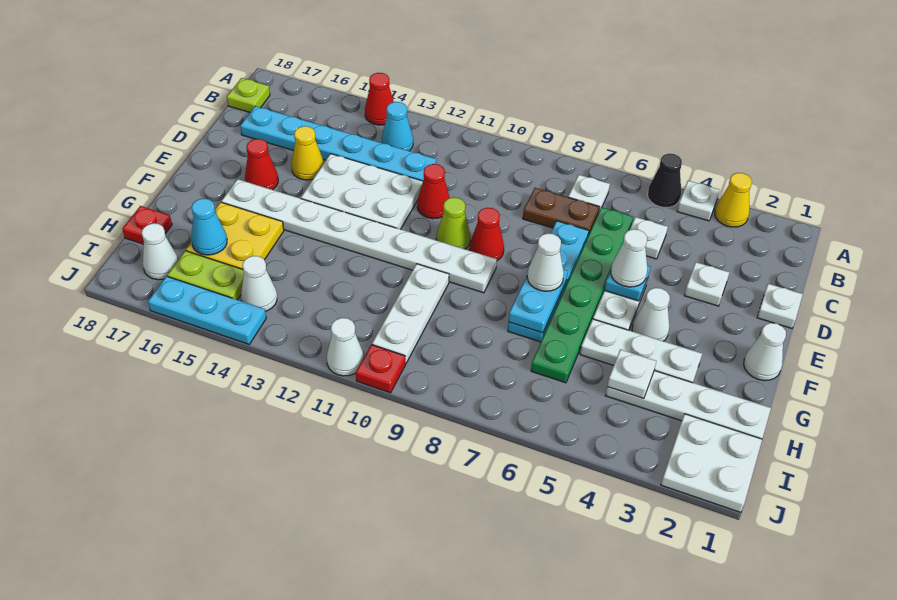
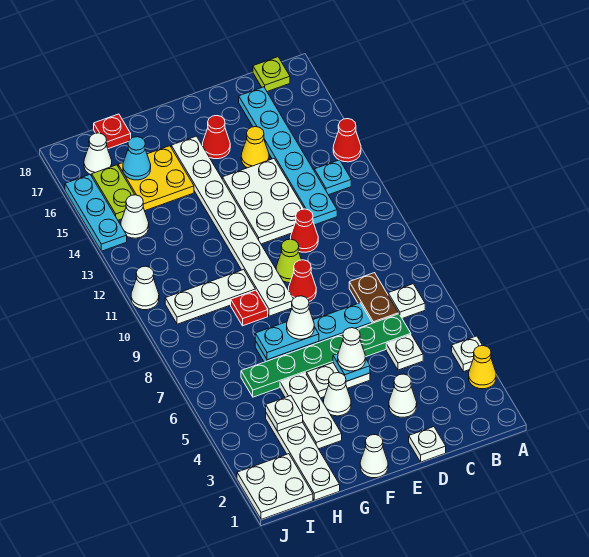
black cone A5 level 1 -> none
cyan cone B13 level 1 -> cyan plate B13 level 1
white plate D3 level 1 -> white cone D3 level 1
red plate J10 level 1 -> red plate G9 level 1

